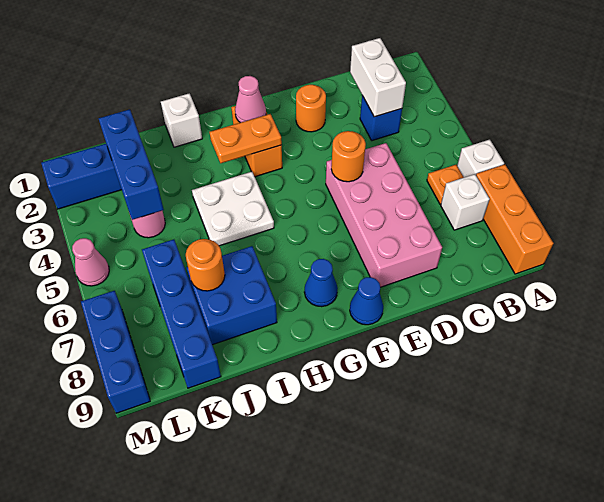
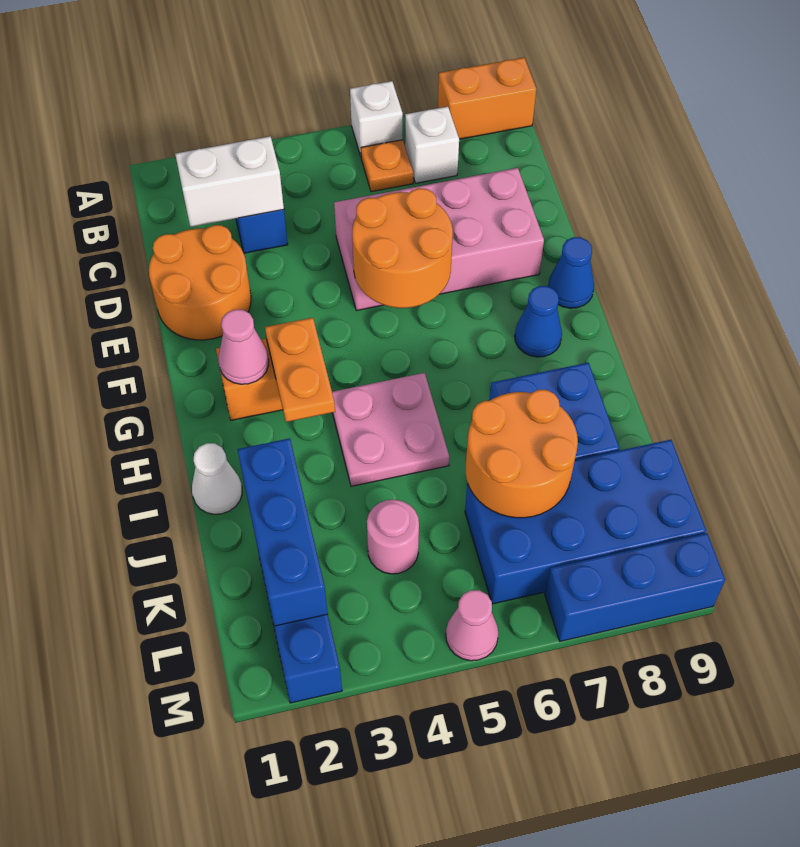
orange brick A7:A9 level 1 -> orange brick A8:A9 level 1
orange round brick E2 level 1 -> orange round brick D1:E2 level 1
orange round brick E5 level 2 -> orange round brick E5:F6 level 2
white plate H4:I5 level 1 -> pink plate H4:I5 level 1
white brick I1 level 1 -> white cone I1 level 1
orange round brick J7 level 2 -> orange round brick J6:K7 level 2
blue brick K2:K4 level 2 -> blue brick J2:L2 level 2
blue brick K6:K9 level 1 -> blue brick K6:L9 level 1

